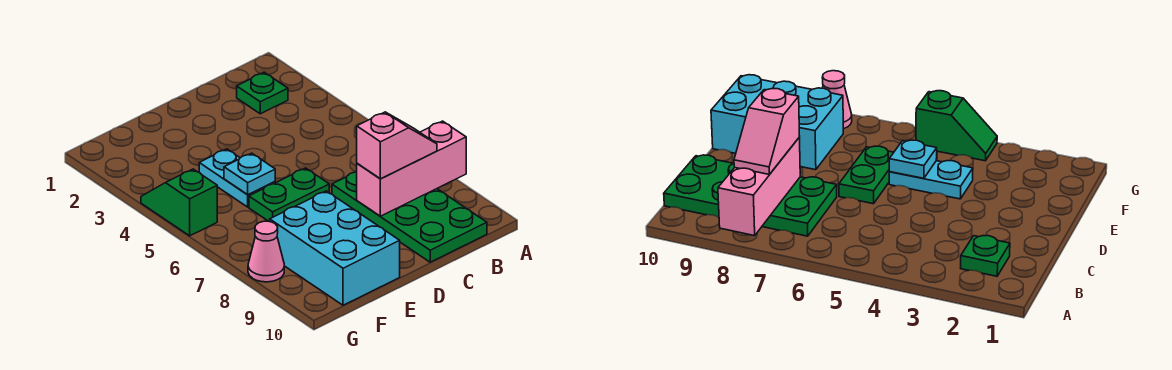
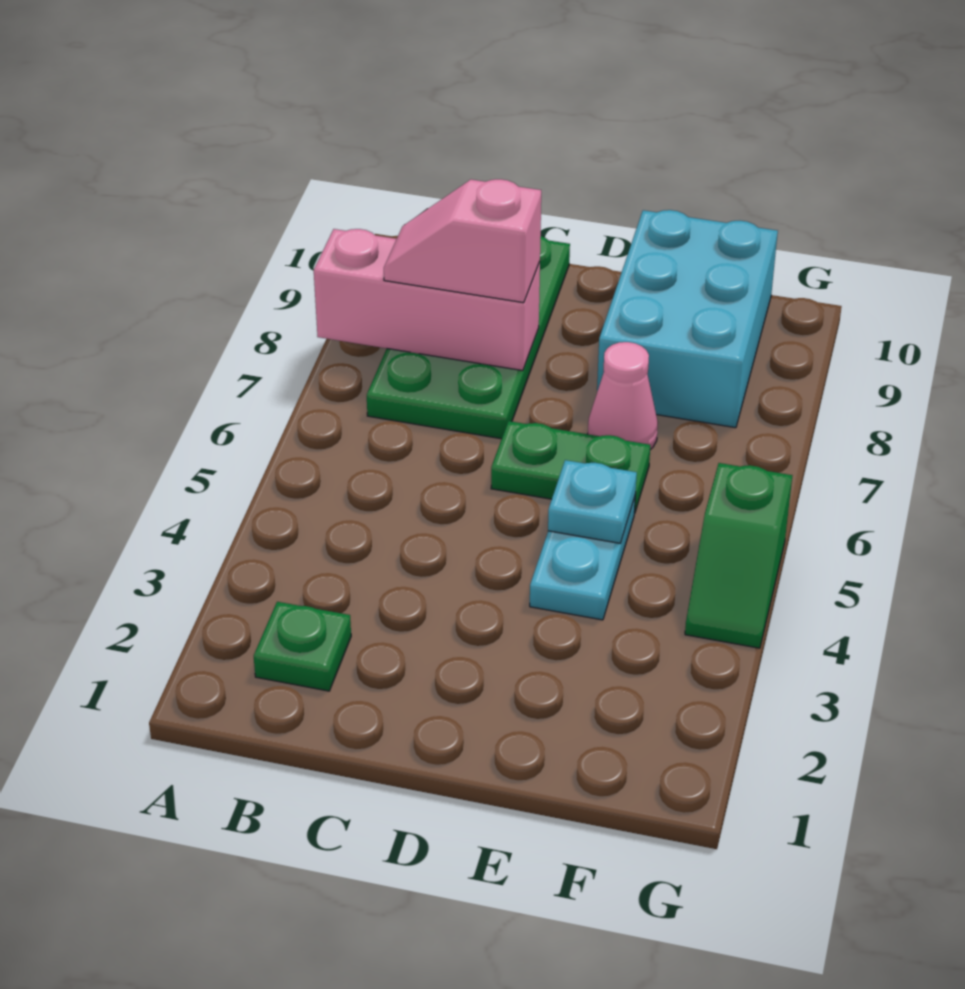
pink cone G8 level 1 -> pink cone E7 level 1

